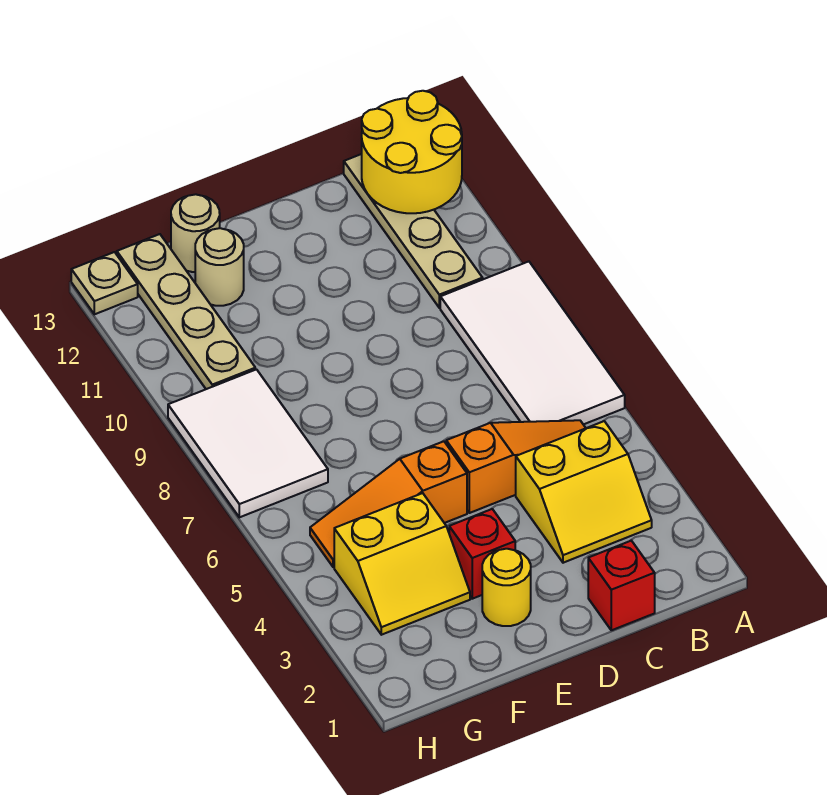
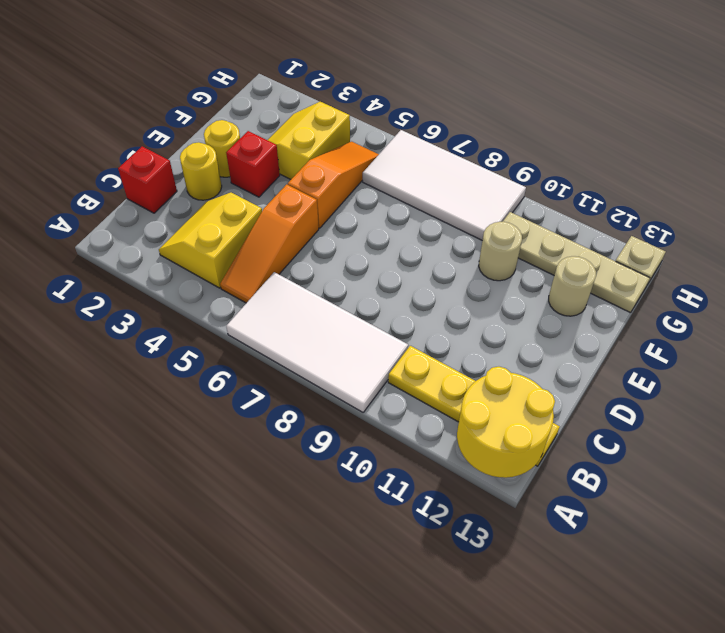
tan plate B10:B13 level 1 -> yellow plate B10:B13 level 1
none -> yellow round brick D2 level 1
tan round brick F13 level 1 -> tan round brick F10 level 1
white tile G7:H9 level 1 -> white tile G6:H9 level 1

